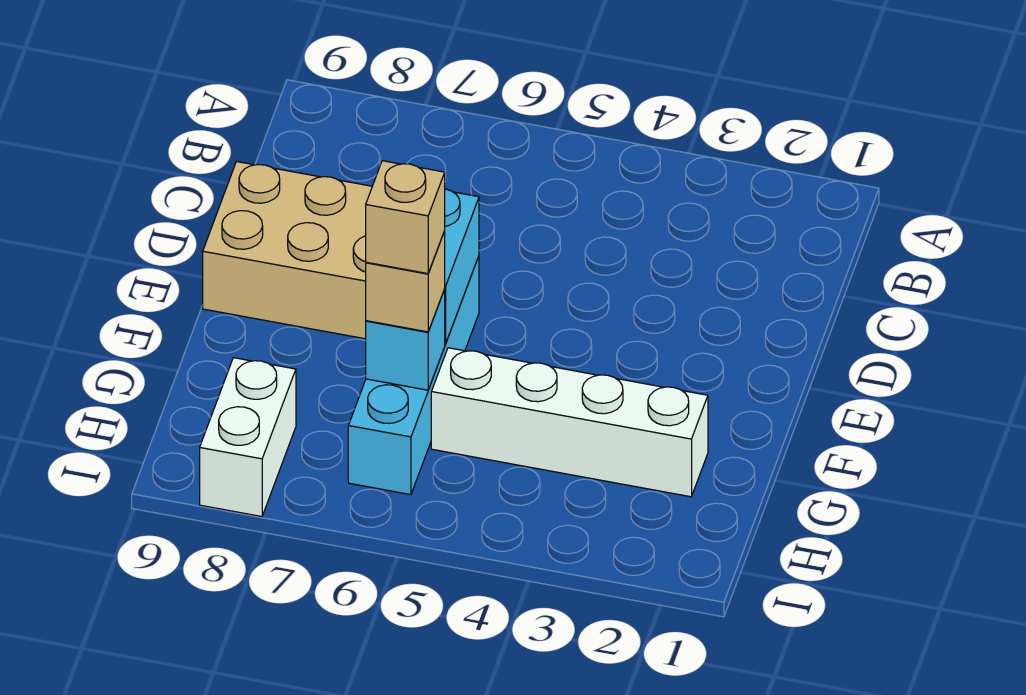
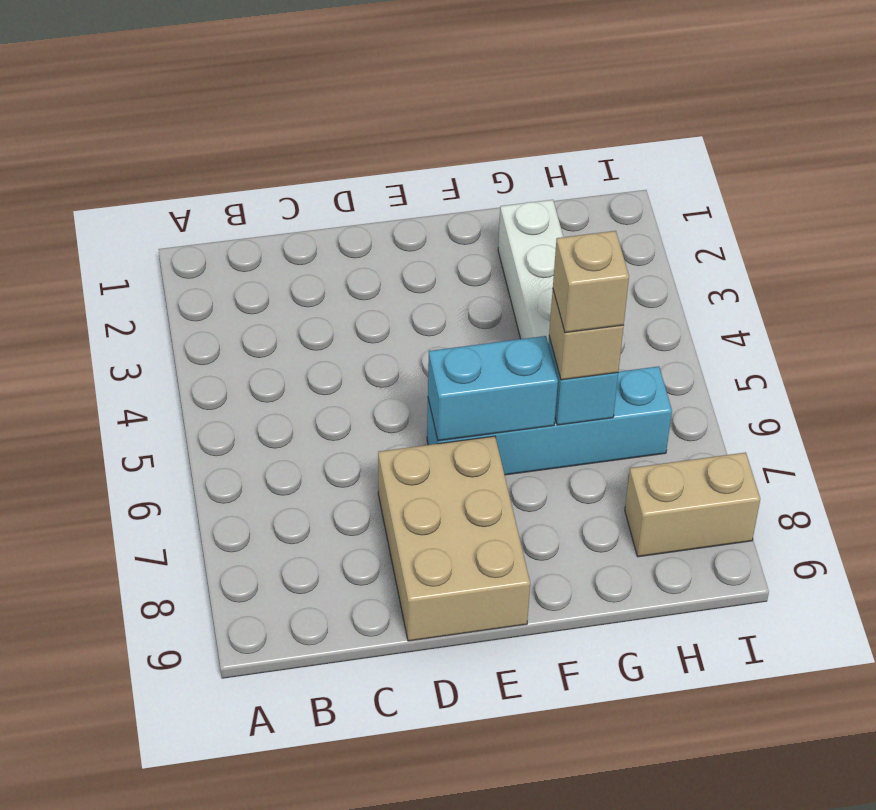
white brick H8:I8 level 1 -> tan brick H8:I8 level 1

